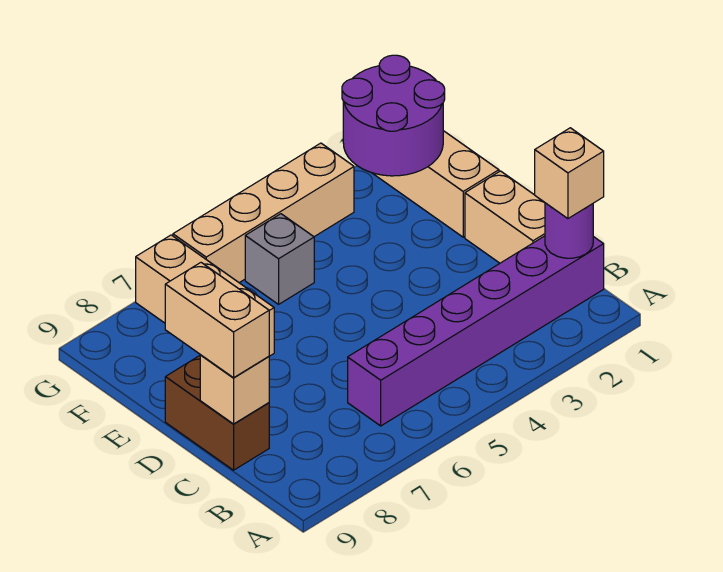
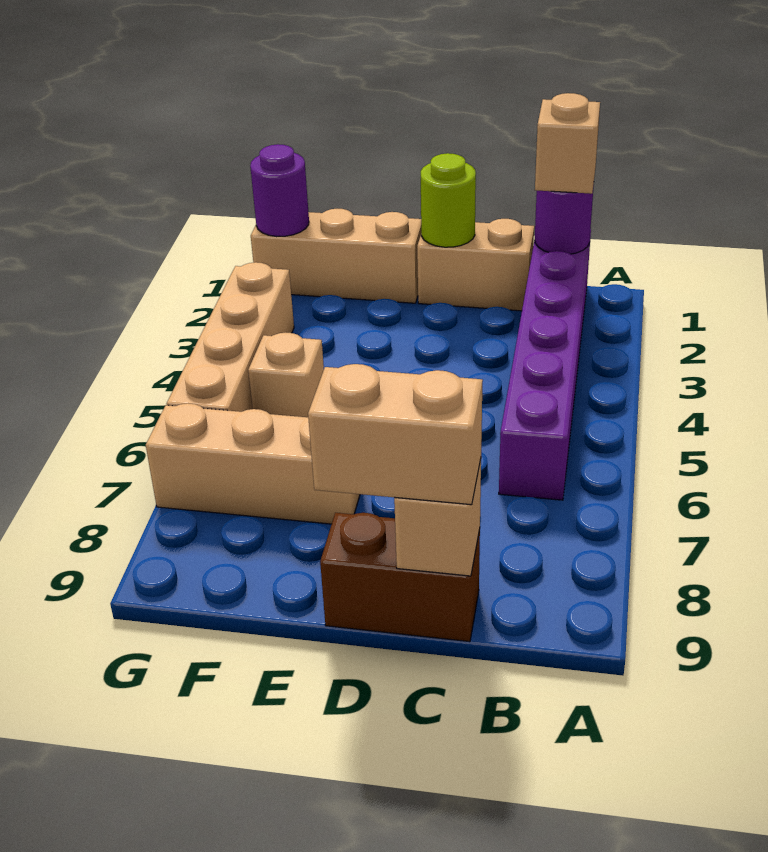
none -> lime round brick D1 level 2
purple round brick F1:G2 level 2 -> purple round brick G1 level 2
grey brick F5 level 1 -> tan brick F5 level 1

